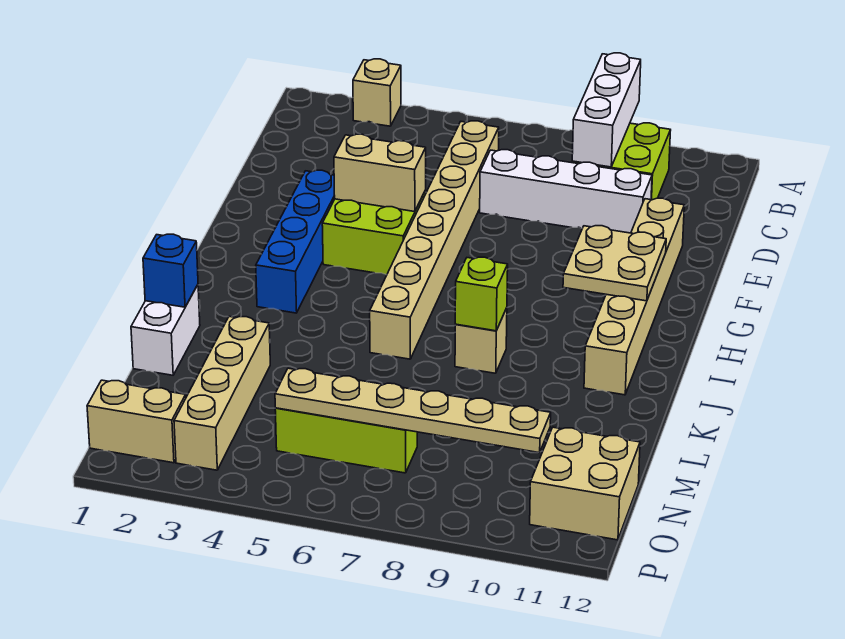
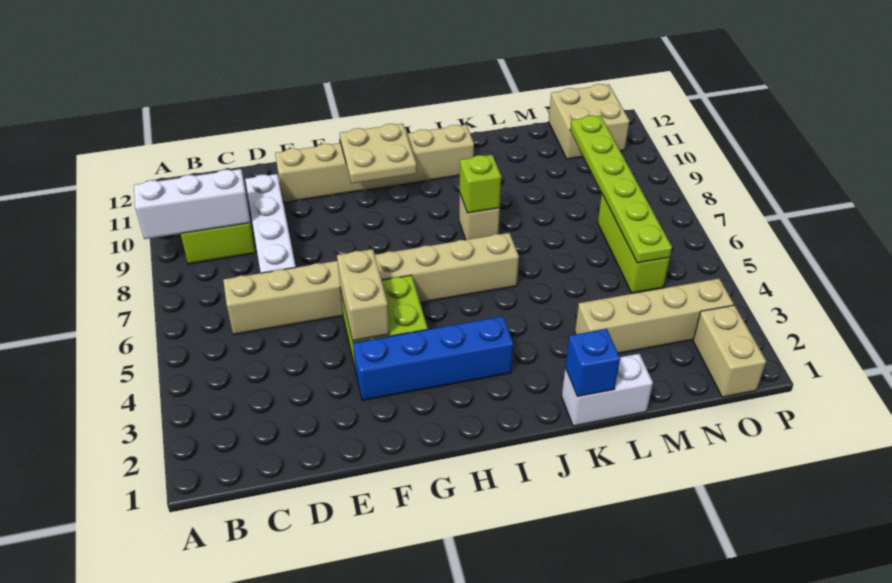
tan brick A3 level 1 -> none
tan plate N5:N10 level 2 -> lime plate N5:N10 level 2

